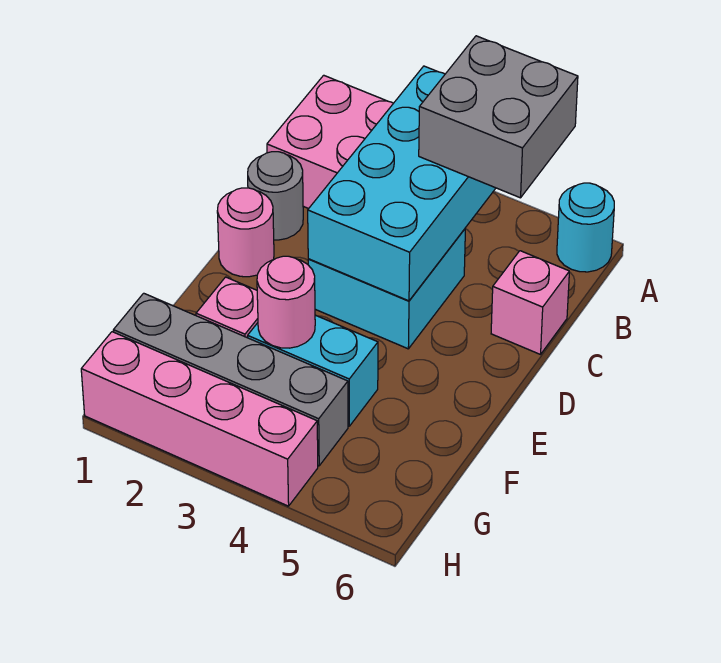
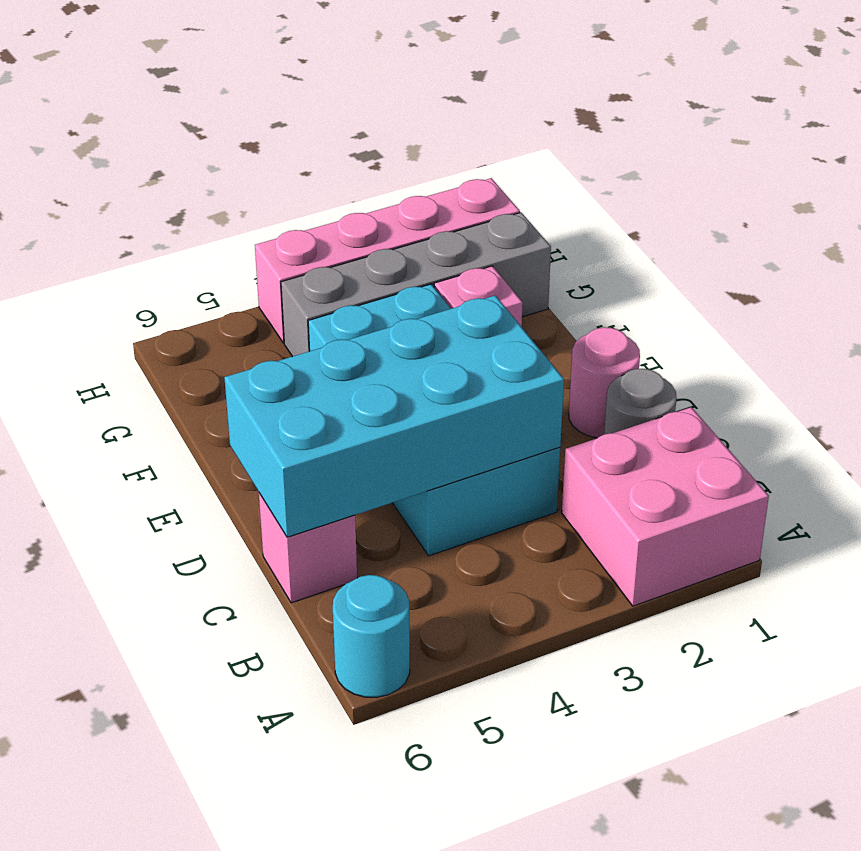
cyan brick A3:D4 level 2 -> cyan brick C3:D6 level 2
grey brick A4:B5 level 3 -> none
pink round brick F3 level 2 -> none

